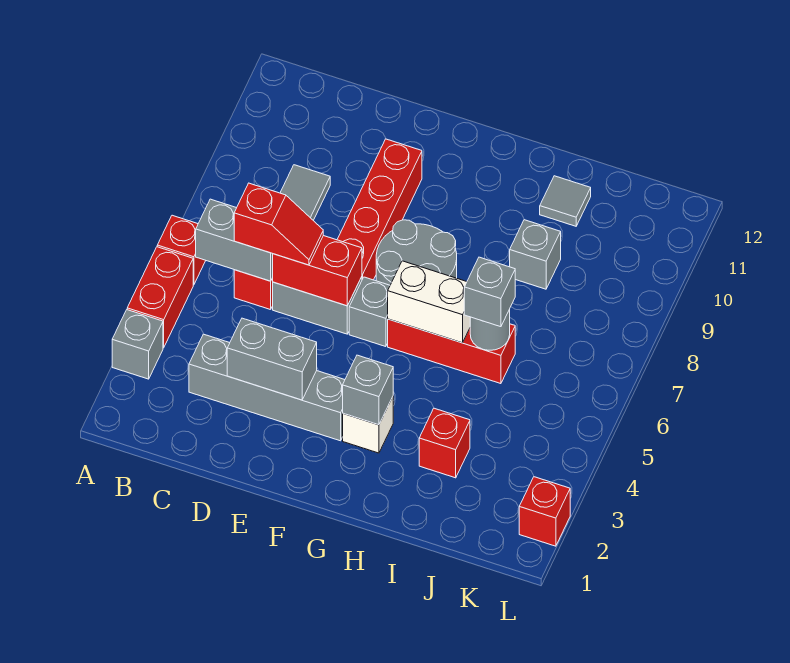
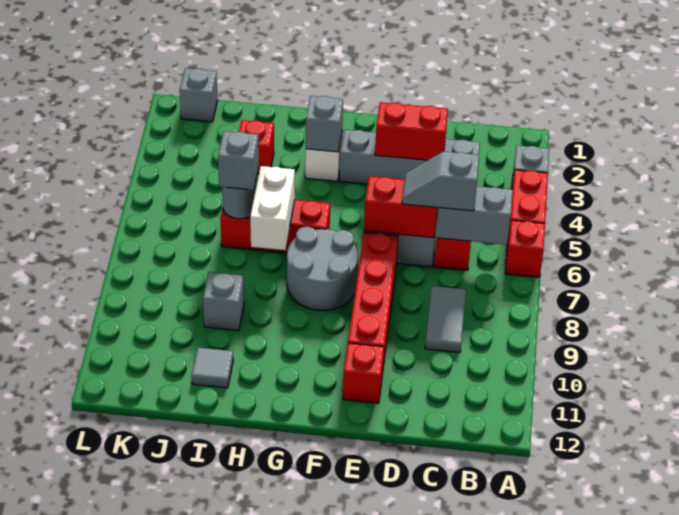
red slope C6:D6 level 3 top C -> grey slope C6:D6 level 3 top C
grey brick D3:E3 level 2 -> red brick D3:E3 level 2
grey brick F6 level 1 -> grey brick K1 level 1
white brick G6:H6 level 2 -> white brick H6:H7 level 2
red brick L2 level 1 -> red brick E11 level 1

